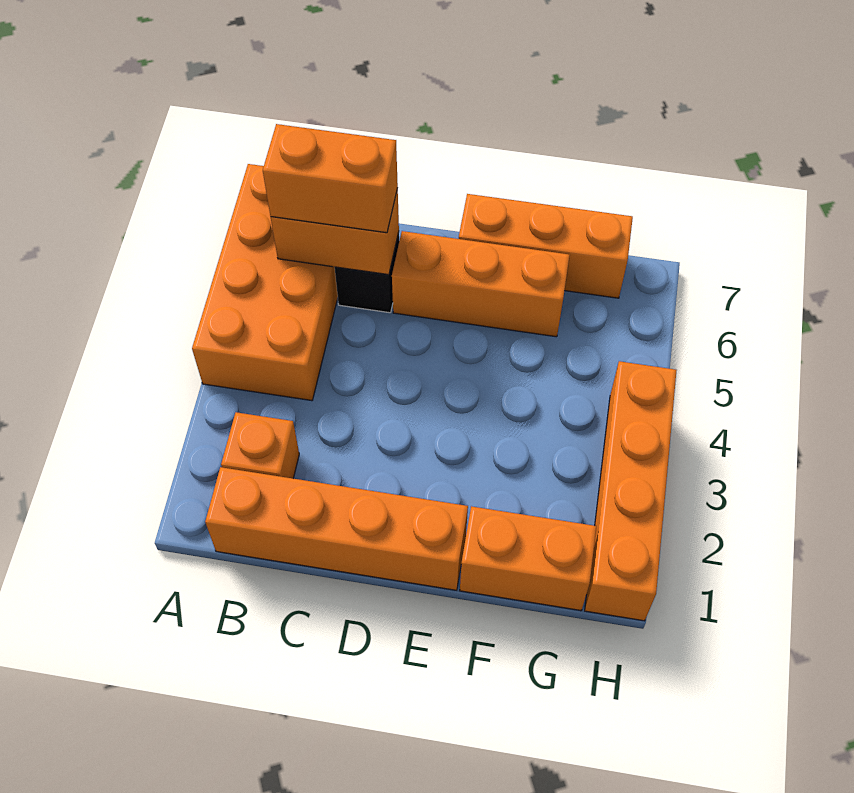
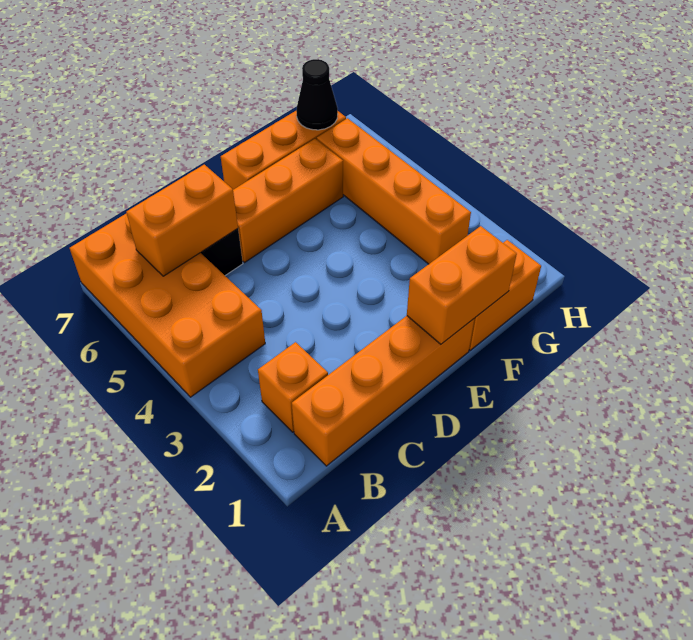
orange brick B6:C6 level 3 -> orange brick E1:F1 level 2
none -> black cone G7 level 2
orange brick H1:H4 level 1 -> orange brick G3:G6 level 1

